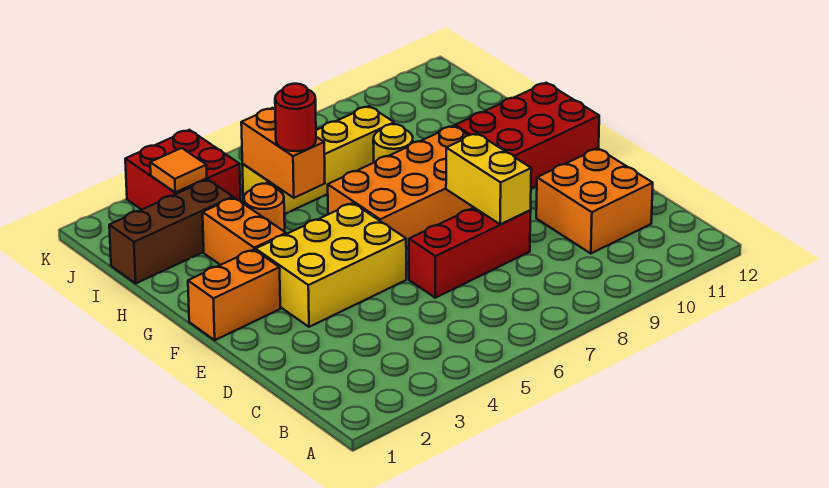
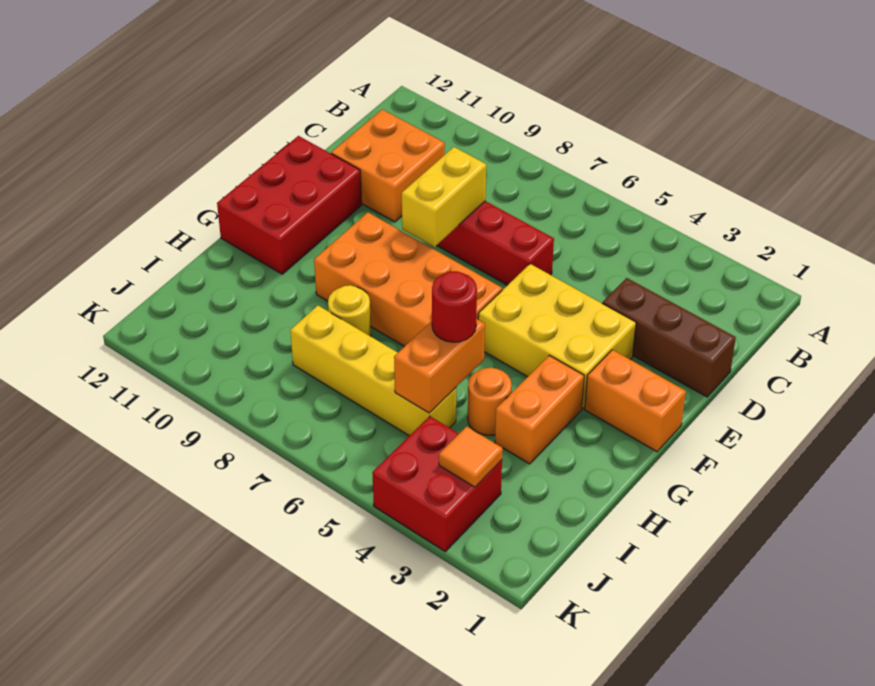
red brick F10:G12 level 1 -> red brick E11:G12 level 1
brown brick I1:I3 level 1 -> brown brick D1:D3 level 1

